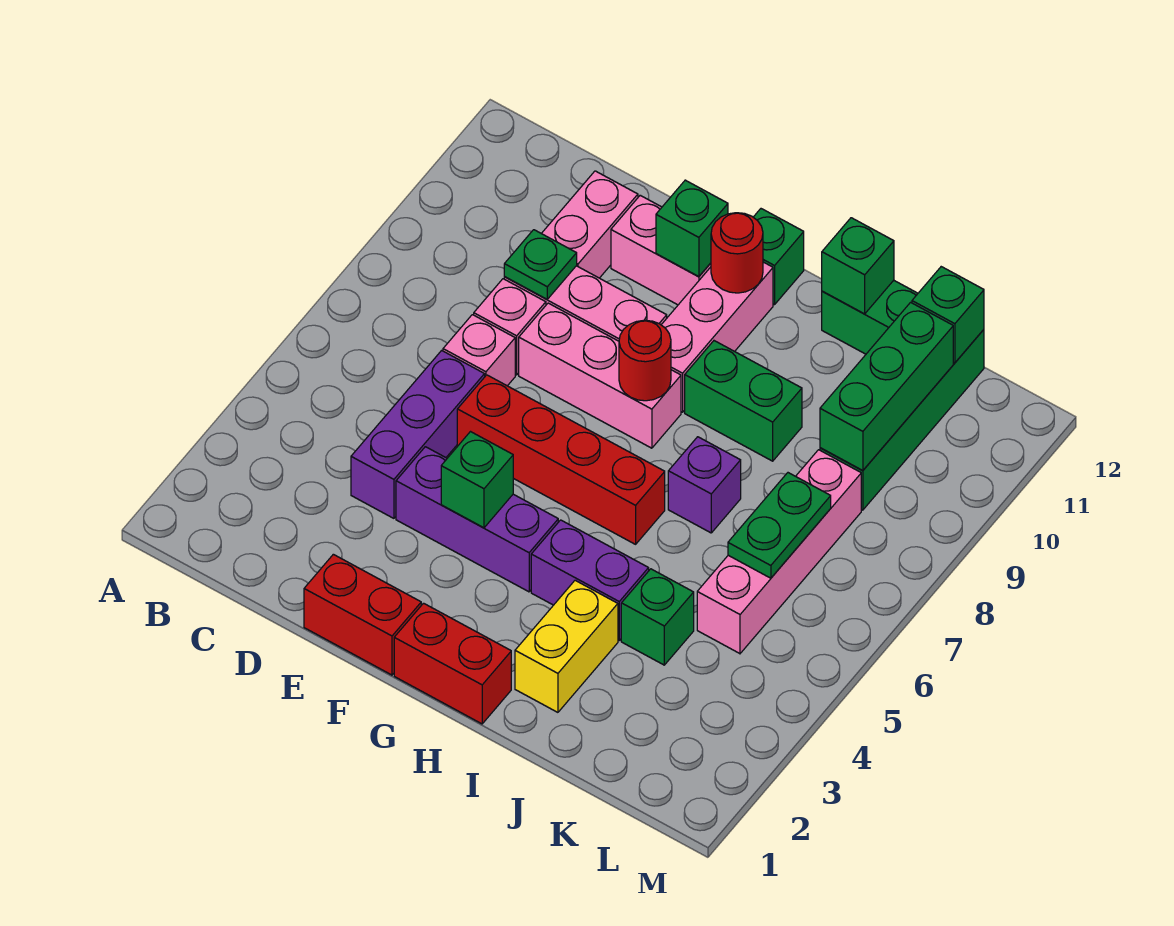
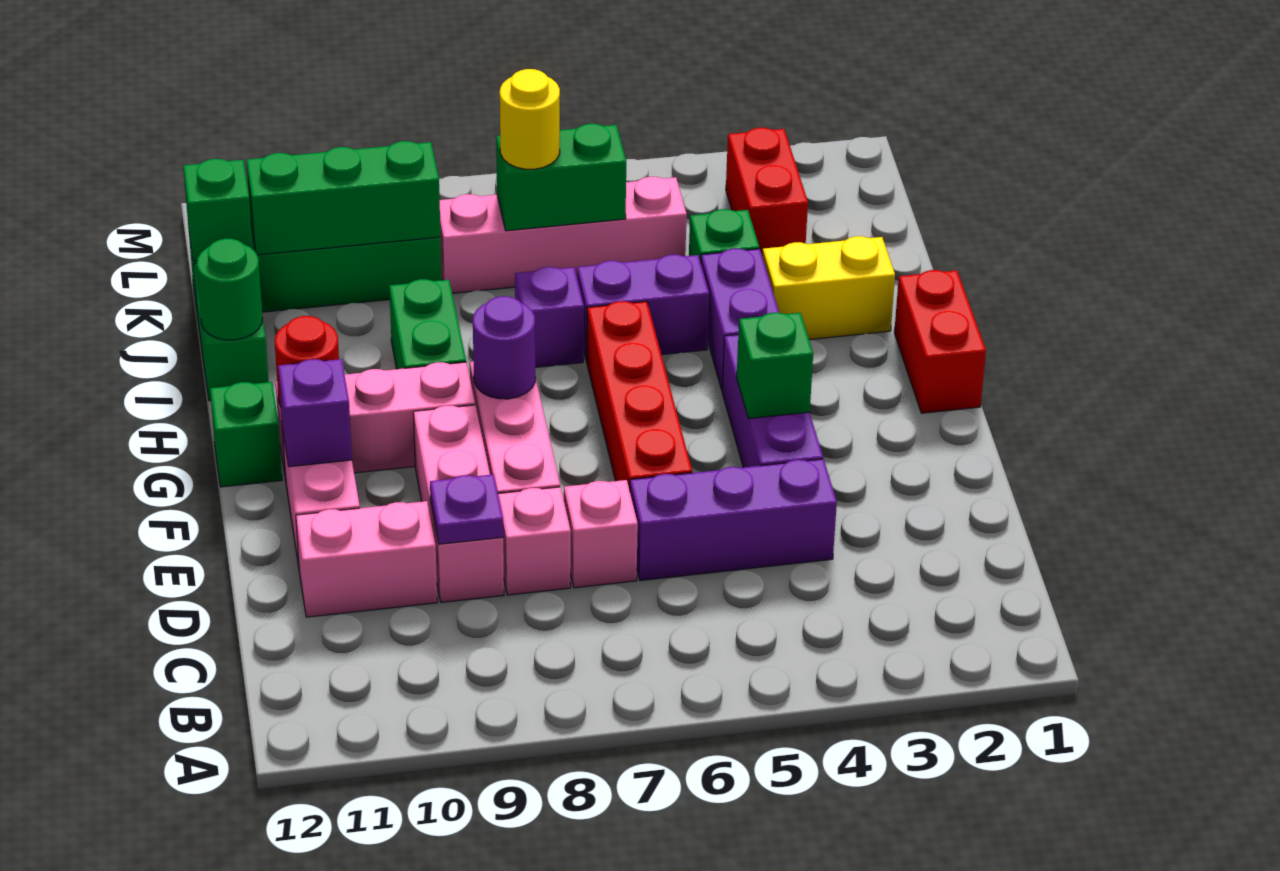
green plate D9 level 2 -> purple plate D9 level 2
red brick E1:F1 level 1 -> red brick K3:L3 level 1
green brick F11 level 2 -> purple brick F11 level 2
red round brick G8 level 2 -> purple round brick G8 level 2
none -> purple brick I5:I6 level 1
green brick I12 level 2 -> green round brick I12 level 2
green plate K6:K7 level 2 -> green brick K6:K7 level 2
none -> yellow round brick K7 level 3

